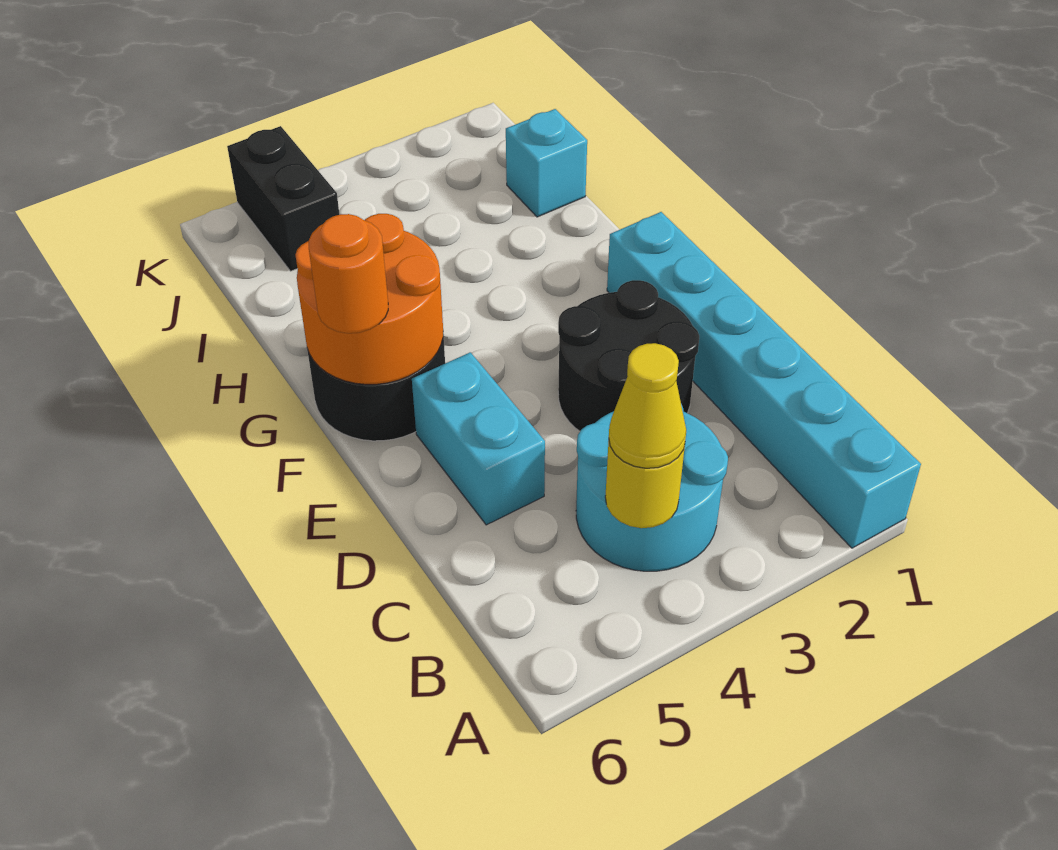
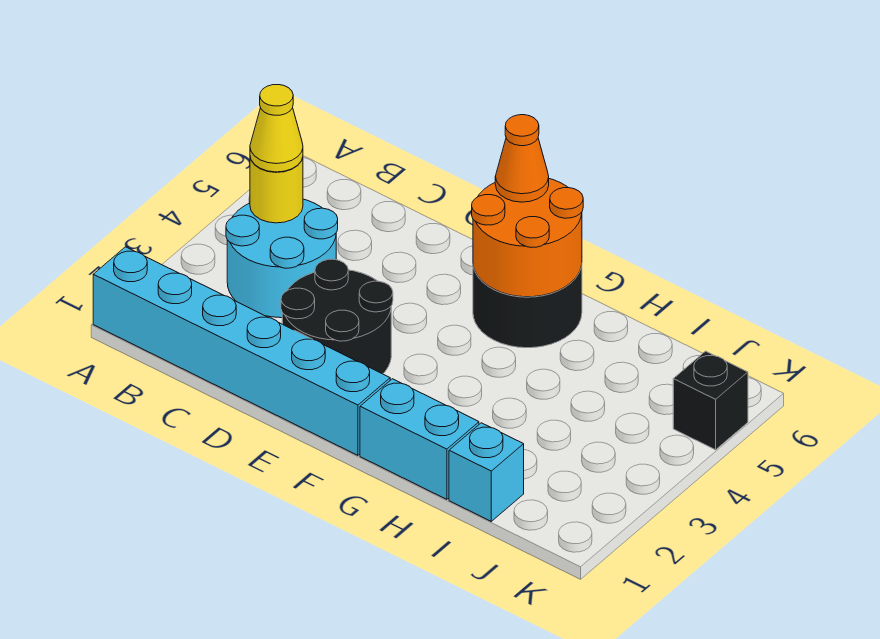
cyan brick D5:E5 level 1 -> cyan brick G1:H1 level 1
orange round brick F6 level 3 -> orange cone F6 level 3
black brick J5:K5 level 1 -> black brick K5 level 1

